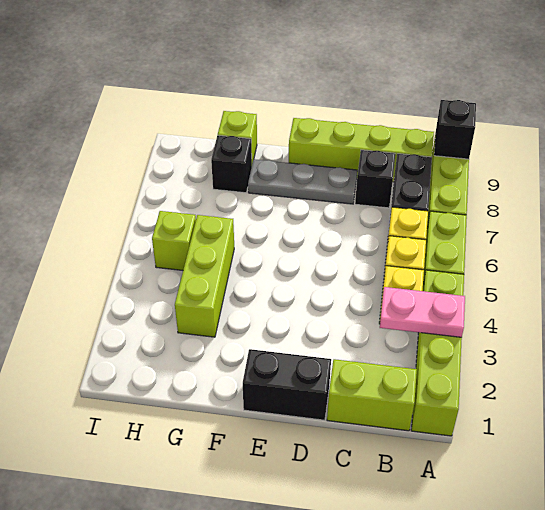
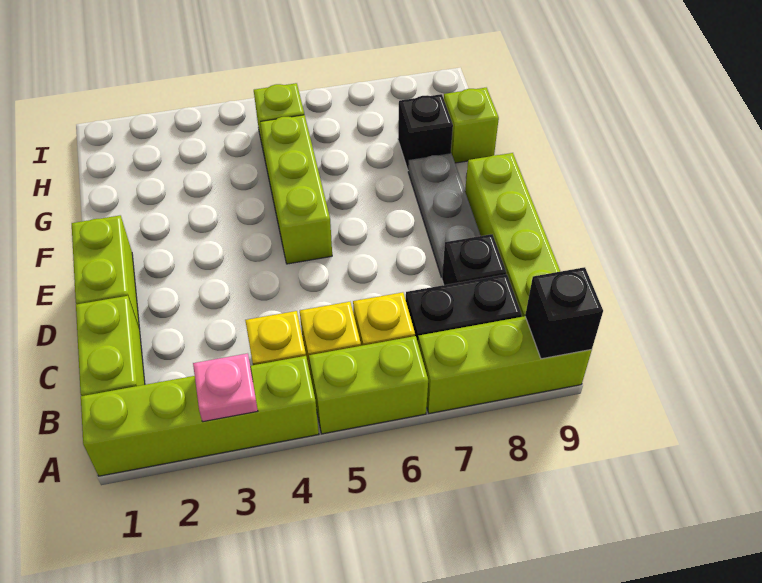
pink plate A3:B3 level 2 -> pink plate A3 level 2
black brick D1:E1 level 1 -> lime brick D1:E1 level 1
lime brick G3:G5 level 1 -> lime brick E5:G5 level 1

